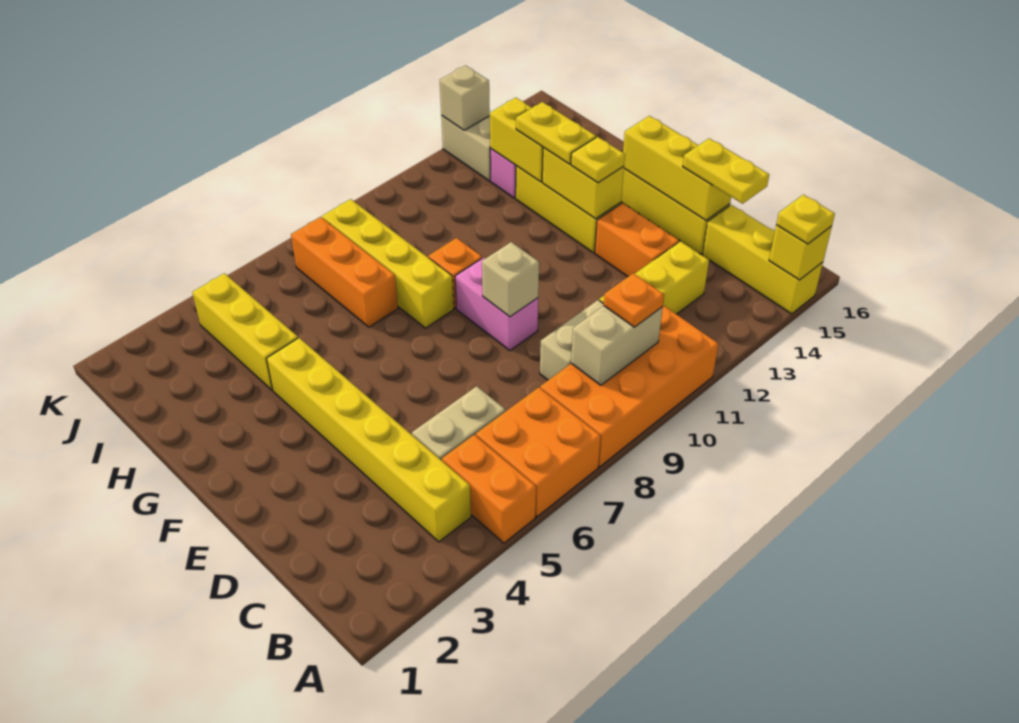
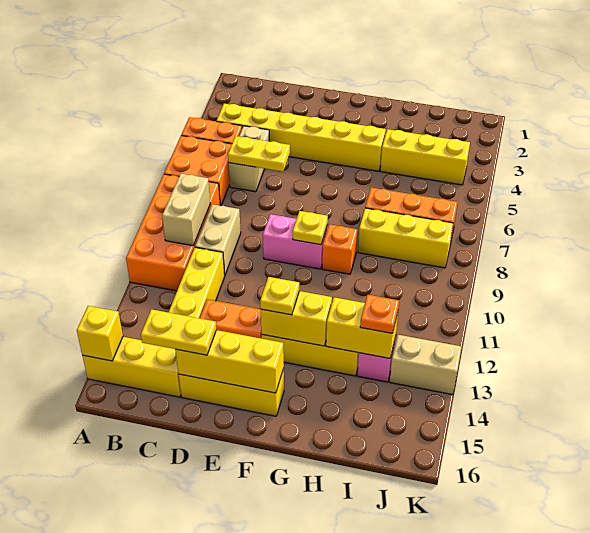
yellow plate A15 level 3 -> yellow plate F9 level 2
orange plate B10 level 3 -> orange plate I13 level 3
tan brick E9 level 2 -> none
yellow brick G8:J8 level 1 -> yellow brick H8:J8 level 1
yellow plate G13:H13 level 3 -> yellow plate C6:D6 level 2
tan brick K13 level 2 -> none

